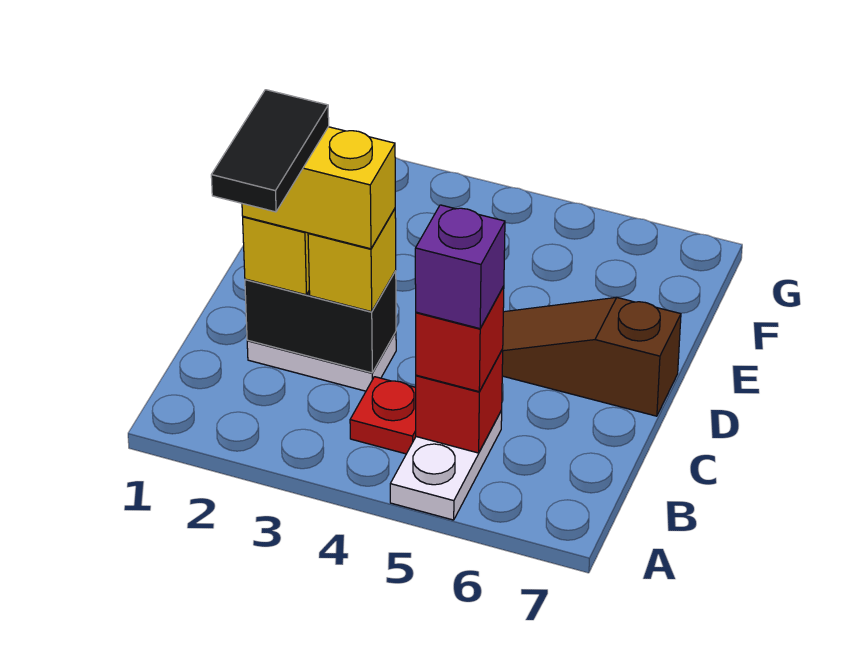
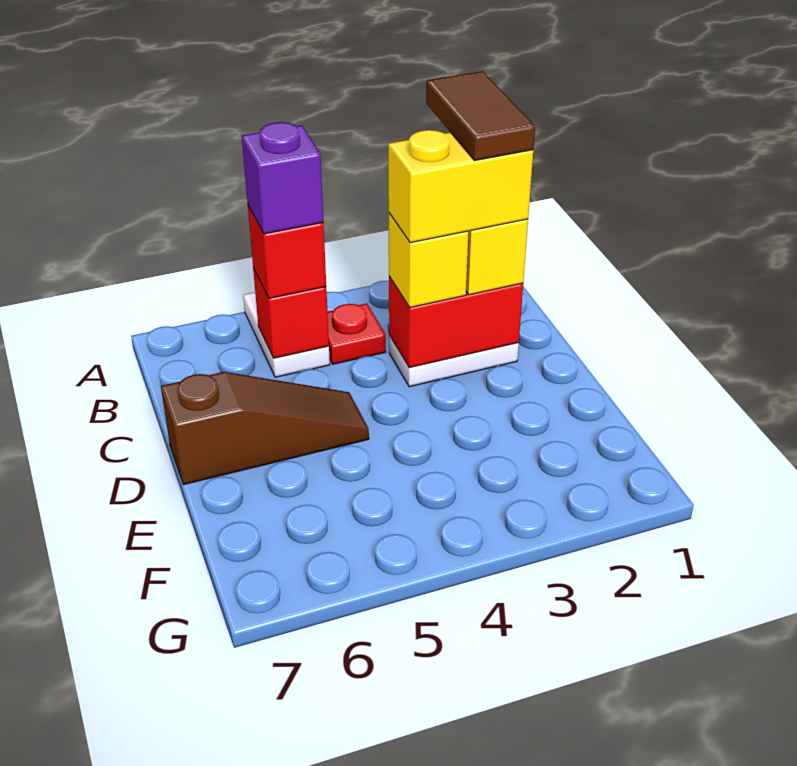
black tile B2:C2 level 5 -> brown tile B2:C2 level 5
black brick C2:C3 level 2 -> red brick C2:C3 level 2

